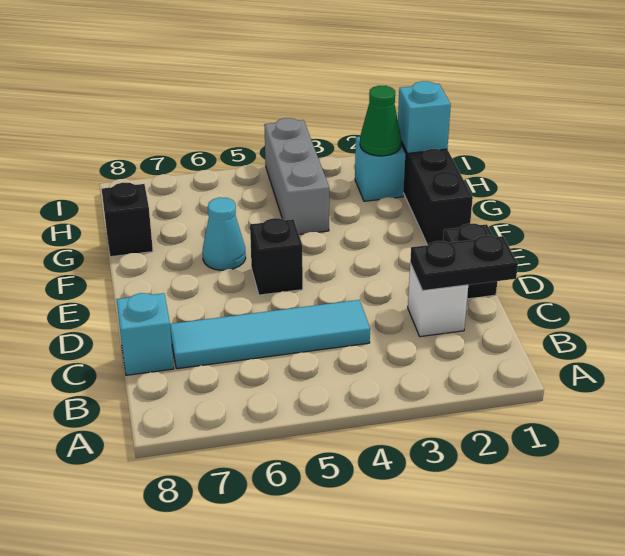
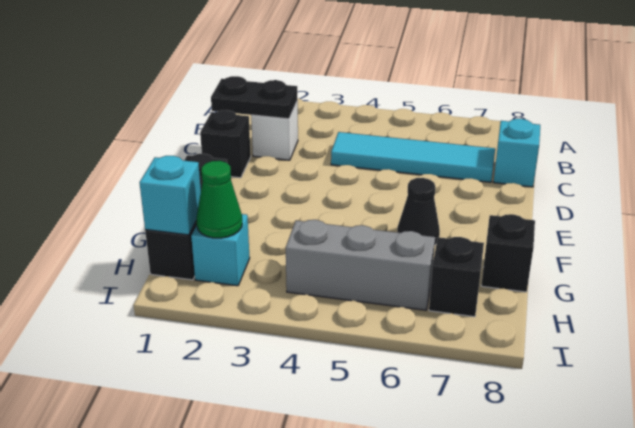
black brick E5 level 1 -> black brick H7 level 1
cyan cone F6 level 1 -> black cone F6 level 1
grey brick G4:I4 level 1 -> grey brick H4:H6 level 1

